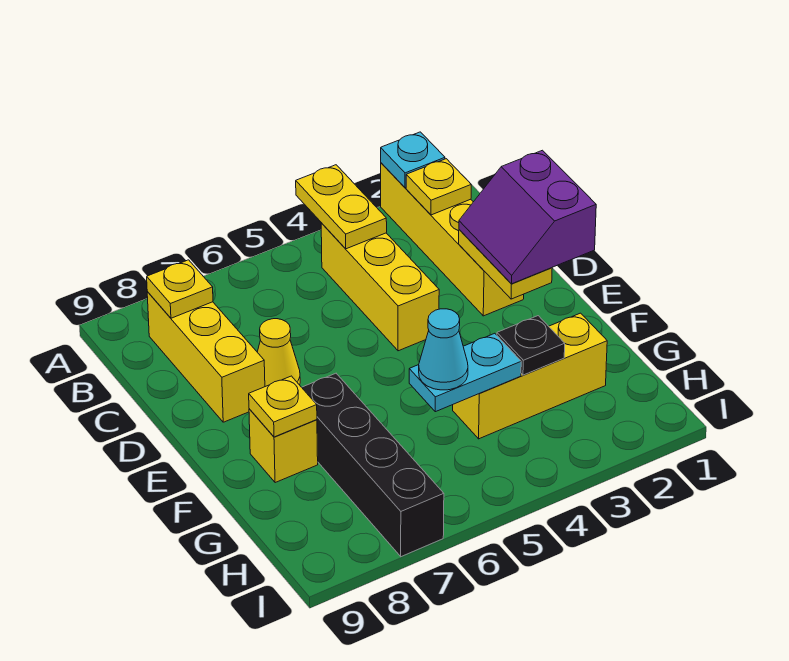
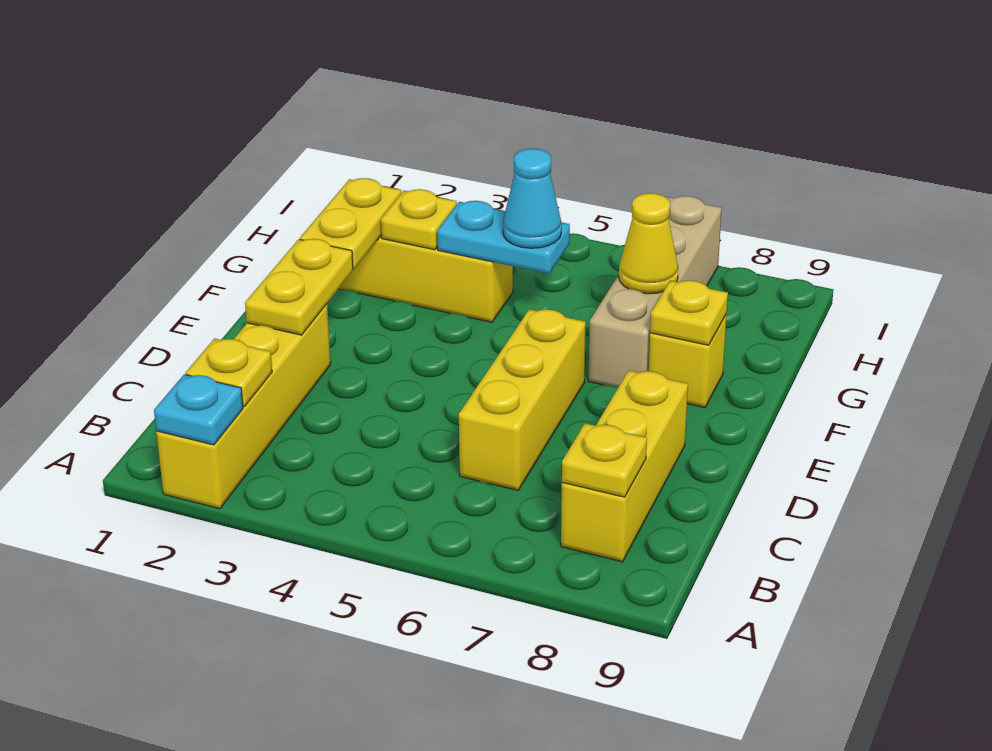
yellow plate A4:B4 level 2 -> yellow plate F2:G2 level 2
yellow brick B4:D4 level 1 -> yellow brick C6:E6 level 1
purple slope D1:E2 level 3 top 1 -> none
yellow cone D7 level 1 -> yellow cone G7 level 2
black brick F7:I7 level 1 -> tan brick F7:I7 level 1
black plate G3 level 2 -> yellow plate G3 level 2

